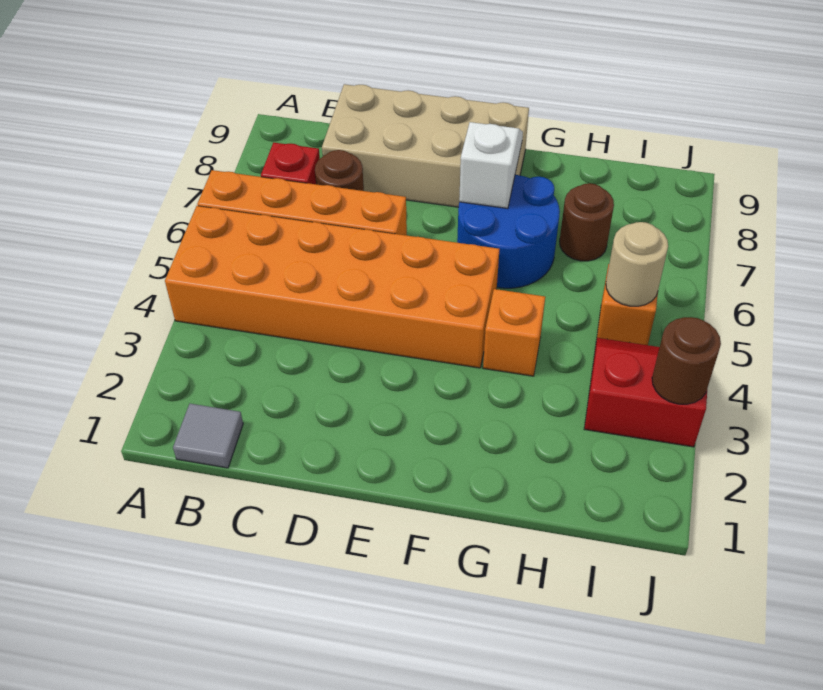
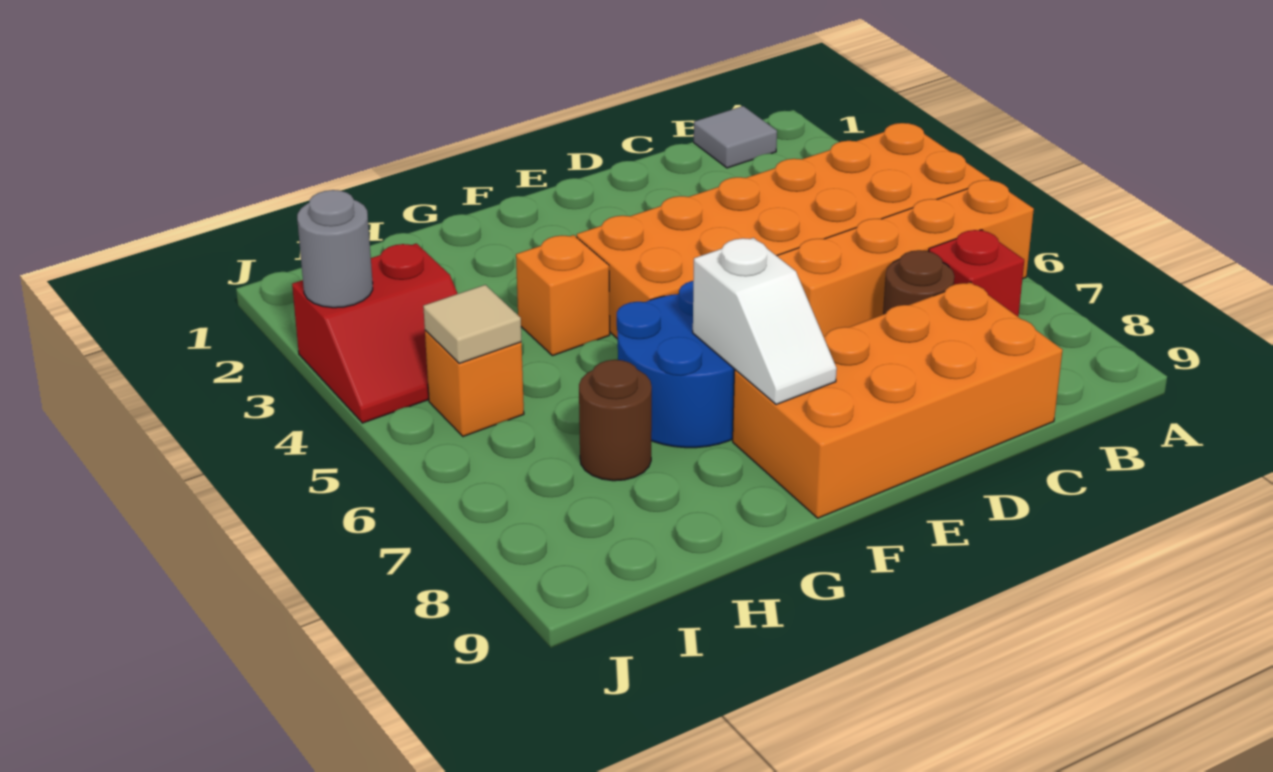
tan brick C8:F9 level 1 -> orange brick C8:F9 level 1
tan round brick I5 level 2 -> tan tile I5 level 2
brown round brick J3 level 2 -> grey round brick J3 level 2

